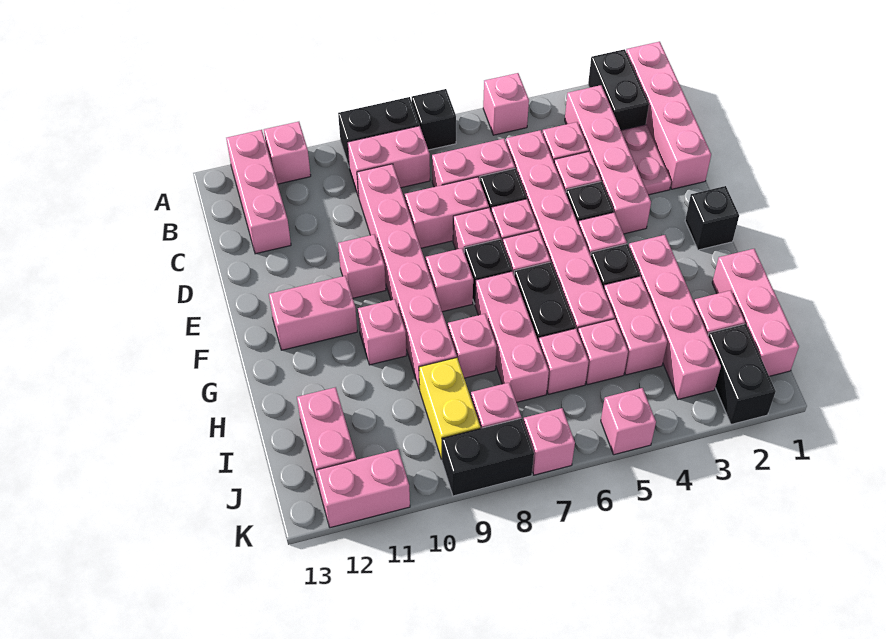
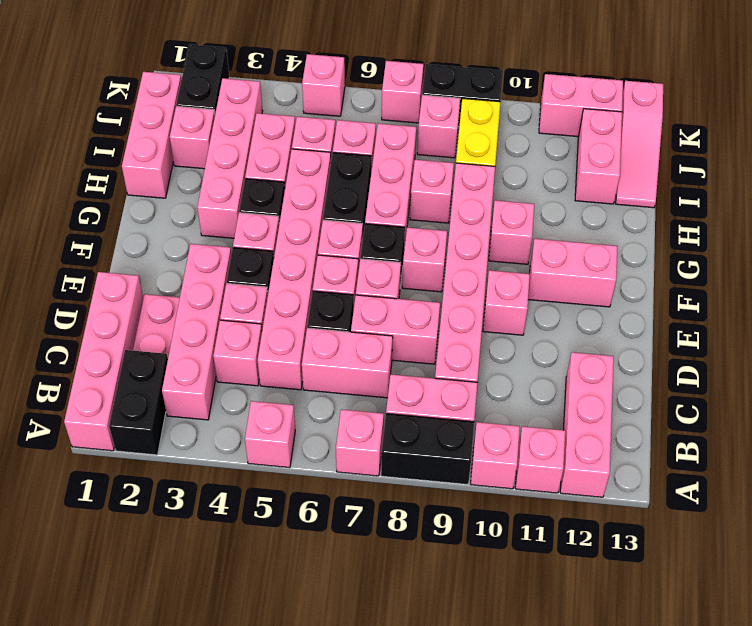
black brick A7 level 1 -> pink brick A7 level 1
none -> pink brick A10 level 1
black brick F1 level 1 -> none
none -> pink slope I13:K13 level 1 top K

